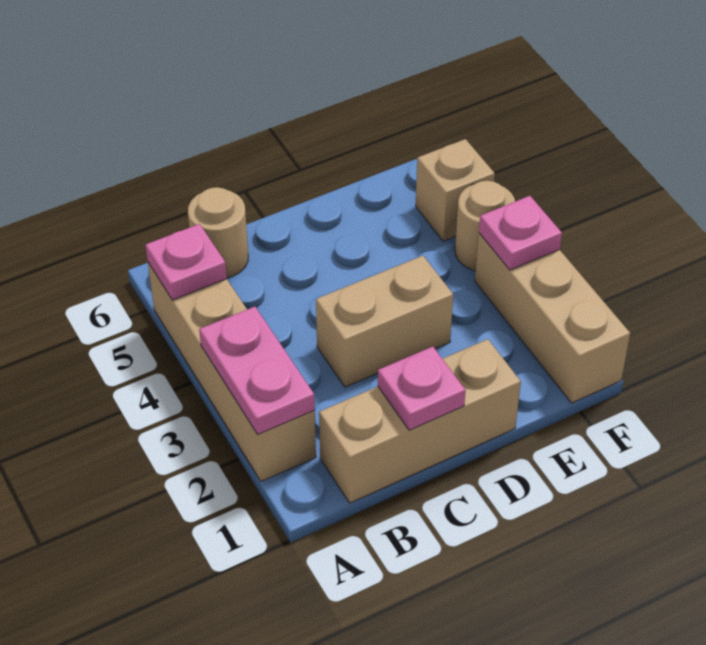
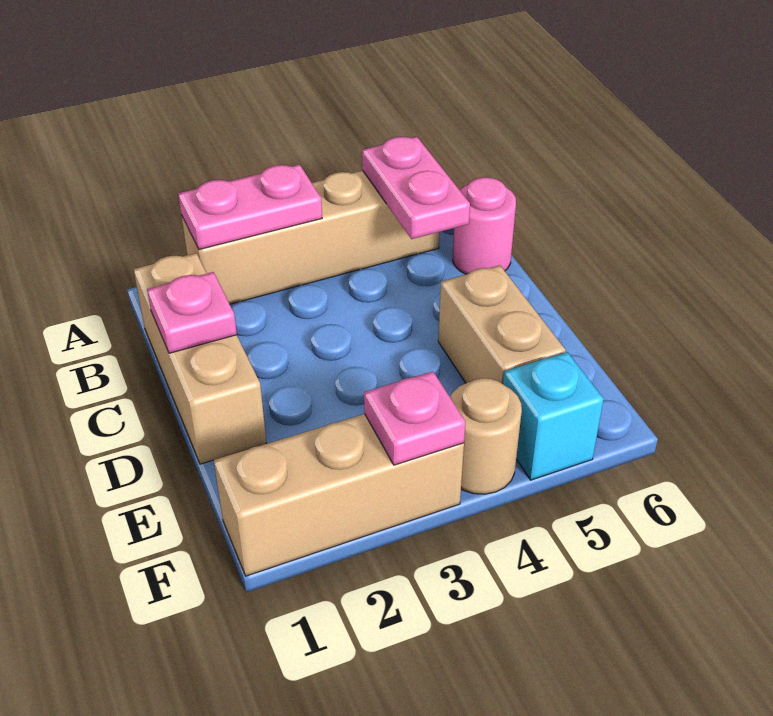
pink plate A5 level 2 -> pink plate A5:B5 level 2
tan round brick B6 level 1 -> pink round brick B6 level 1
tan brick C3:D3 level 1 -> tan brick D5:E5 level 1
tan brick F5 level 1 -> cyan brick F5 level 1

